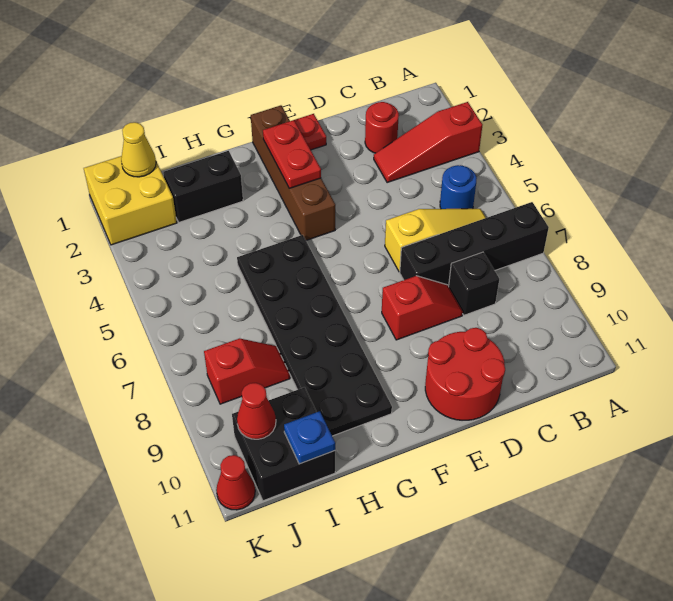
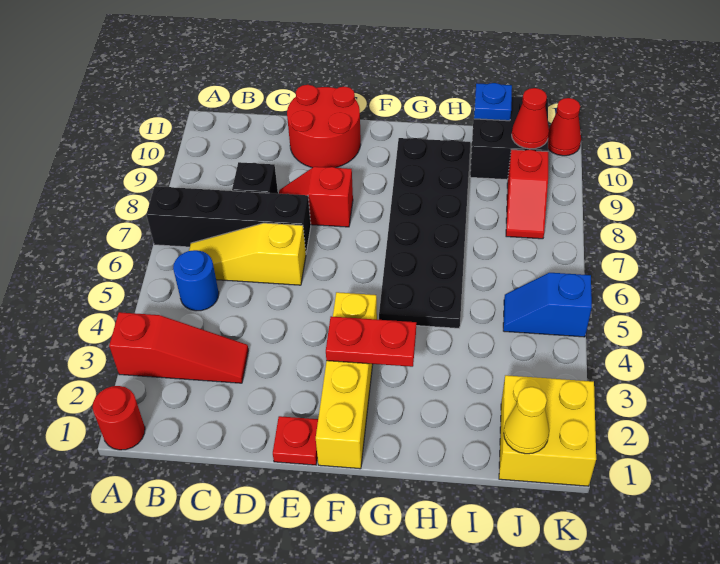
red round brick C2 level 1 -> red round brick A1 level 1
brown brick F1:F4 level 1 -> yellow brick F1:F4 level 1
red plate F2:F3 level 2 -> red plate F3:G3 level 2
black brick H2:I2 level 1 -> none
red slope I8:J8 level 1 top J -> red slope J8:J9 level 1 top 9
none -> blue slope J5:K5 level 1 top K

